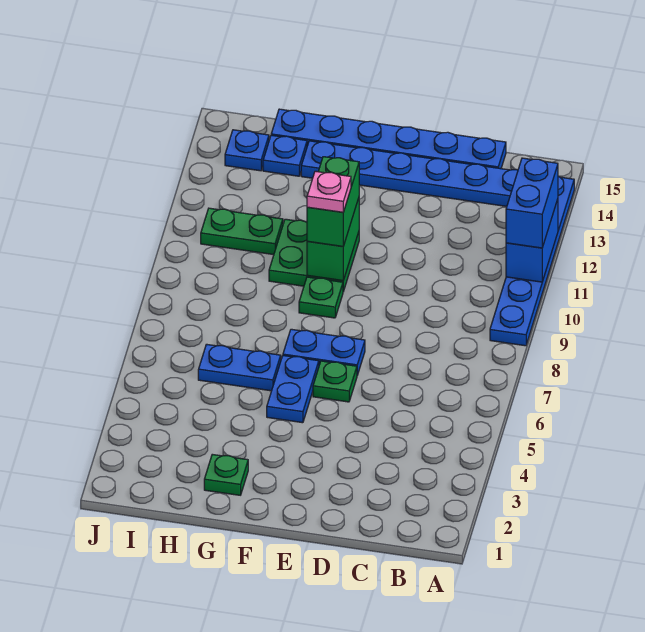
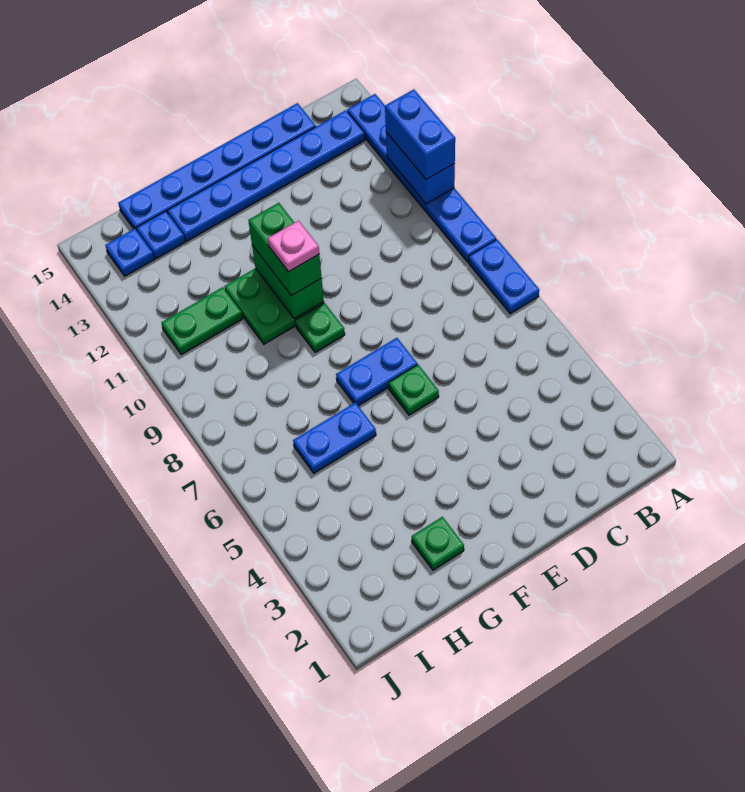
blue plate F5:F6 level 1 -> blue plate A7:A8 level 1

